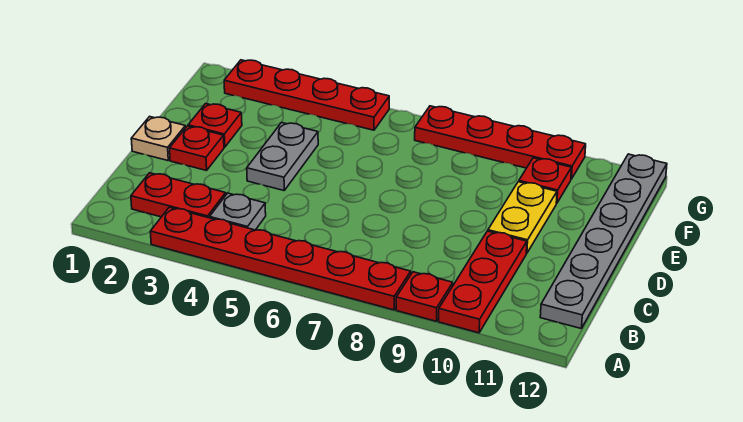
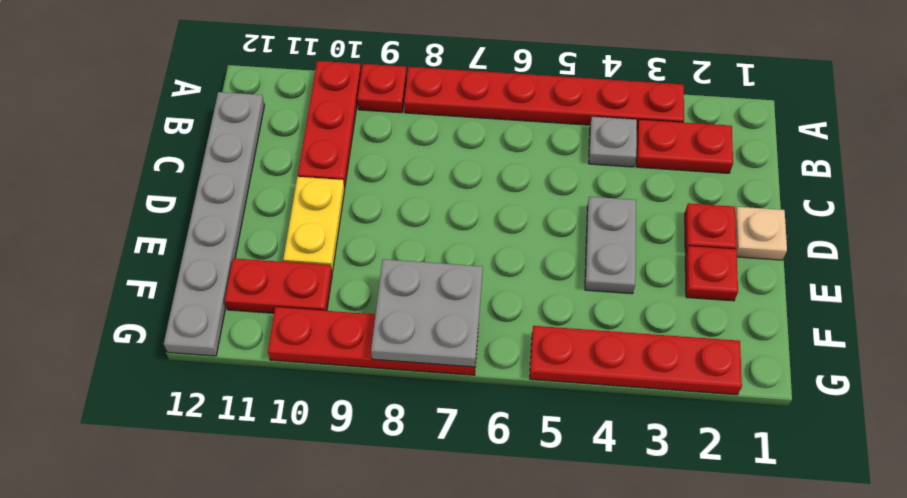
none -> grey plate F7:G8 level 2
red plate F10 level 1 -> red plate F10:F11 level 1

